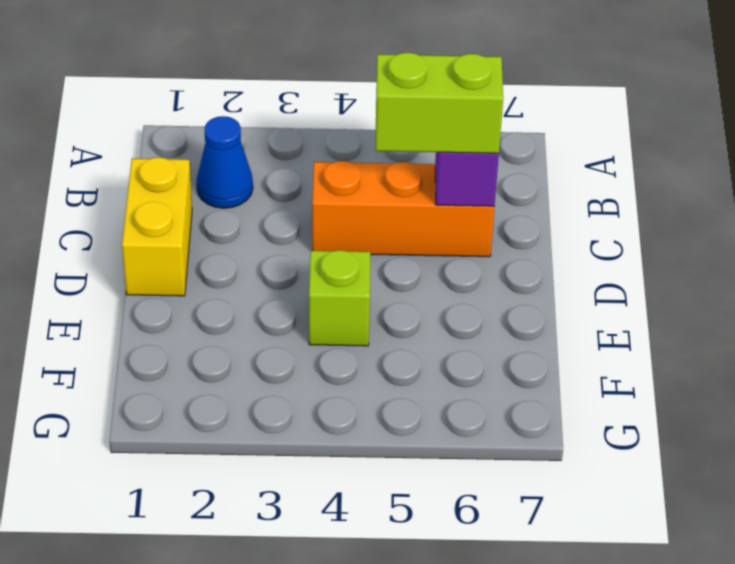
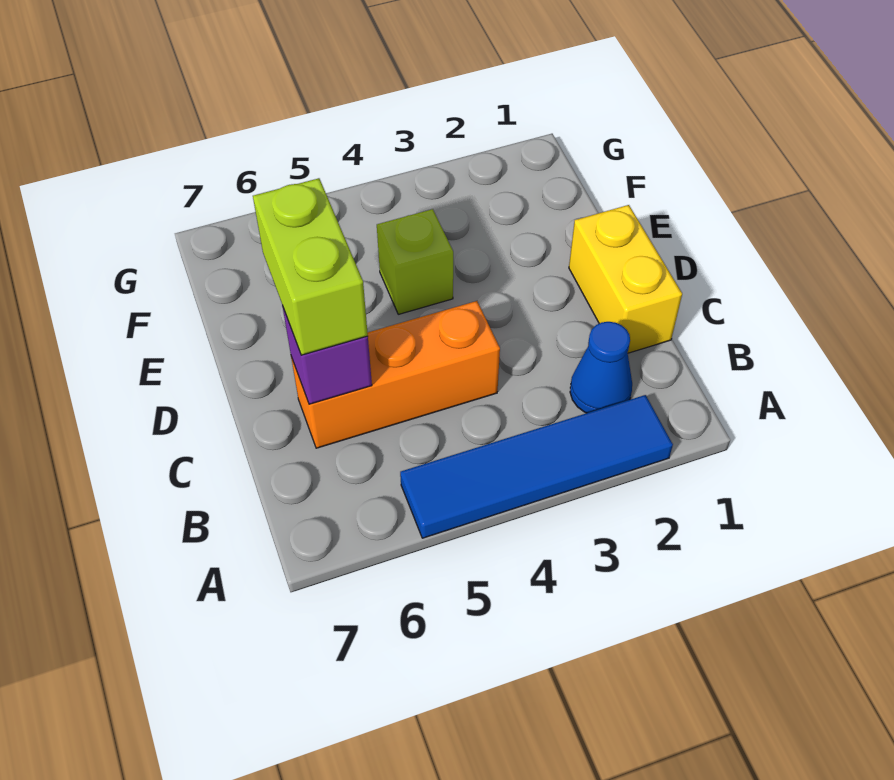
none -> blue tile A2:A5 level 1
lime brick C5:C6 level 3 -> lime brick C6:D6 level 3

